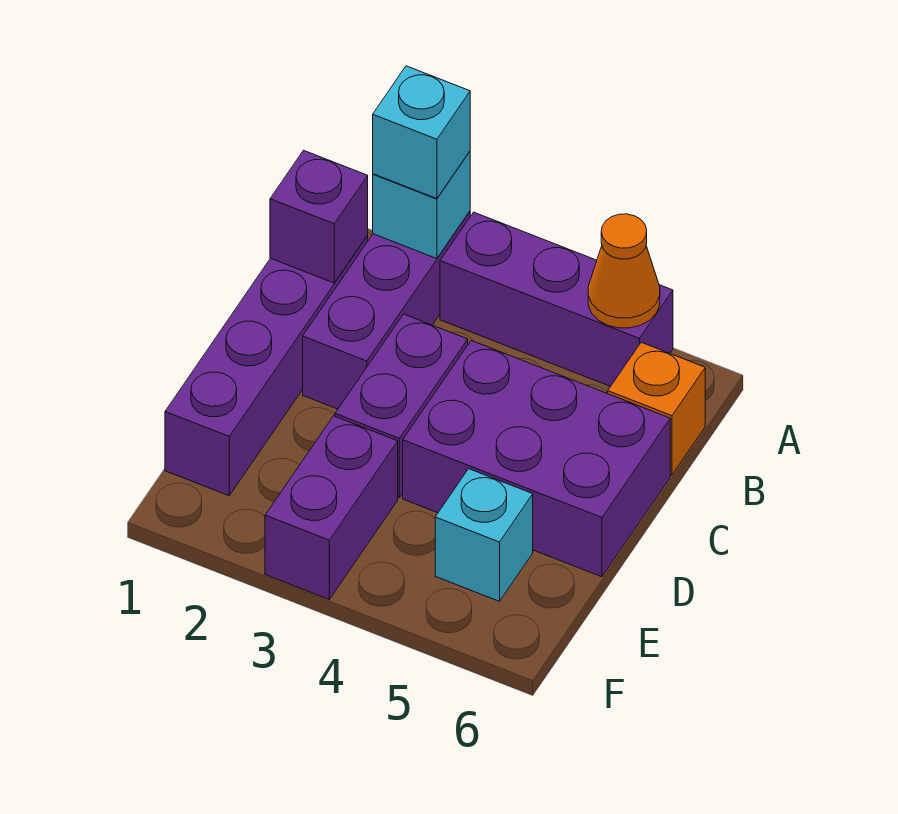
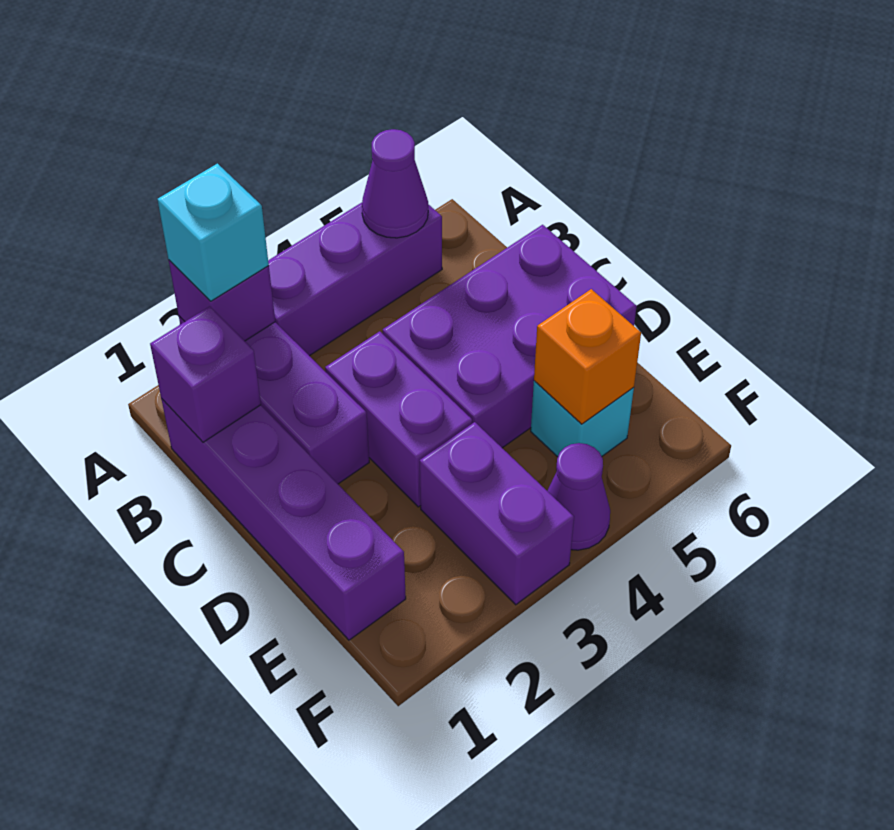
cyan brick A2 level 2 -> purple brick A2 level 2
orange cone A5 level 2 -> purple cone A5 level 2
orange brick B6 level 1 -> orange brick E5 level 2
none -> purple cone F4 level 1

